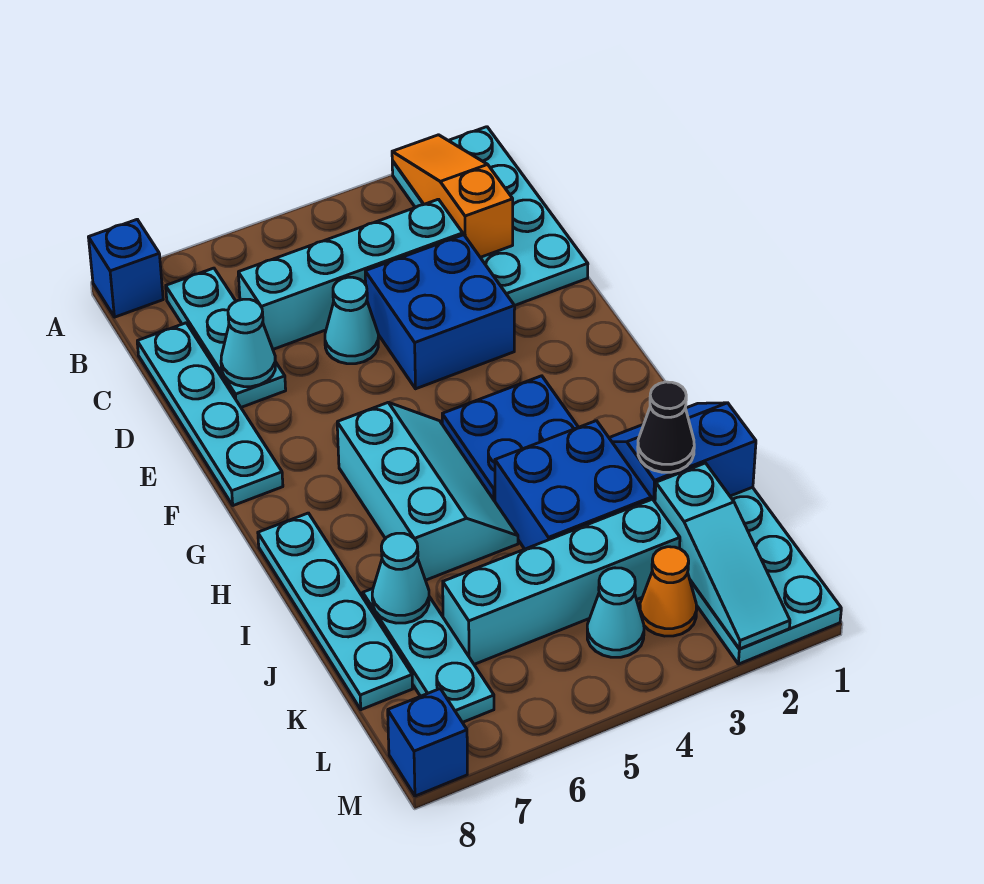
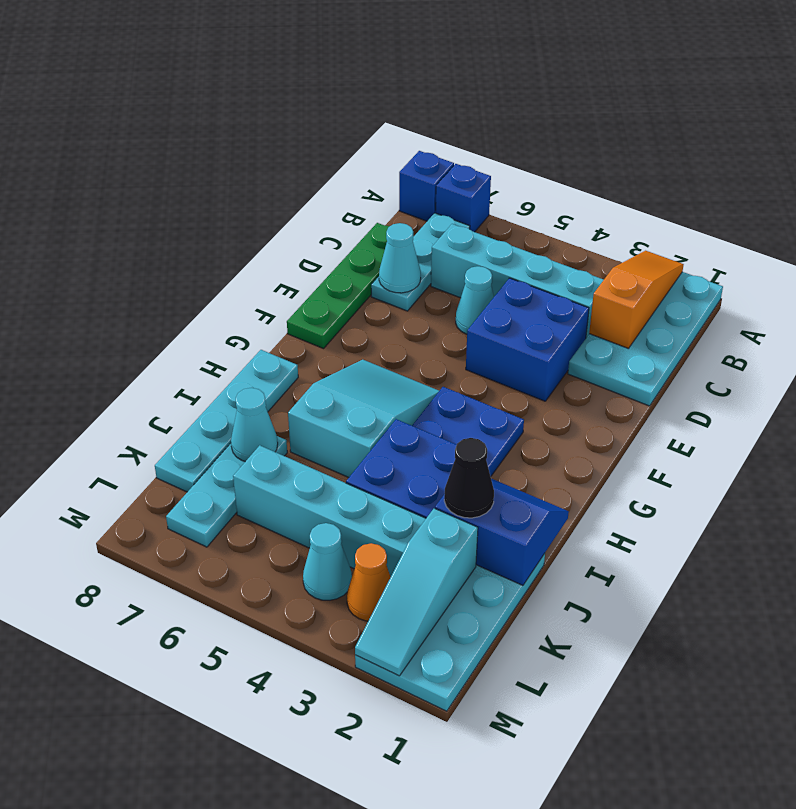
cyan plate C8:F8 level 1 -> green plate C8:F8 level 1
cyan slope G5:I6 level 1 top 6 -> cyan slope G5:I6 level 1 top I
blue brick M8 level 1 -> blue brick A7 level 1

